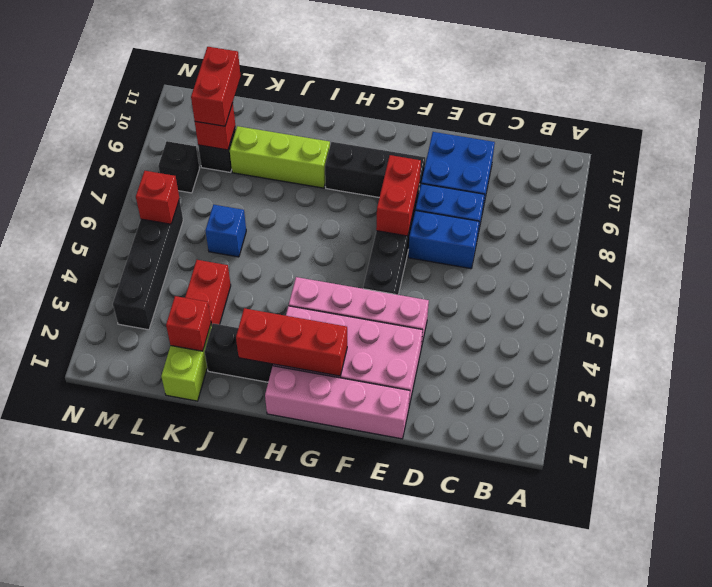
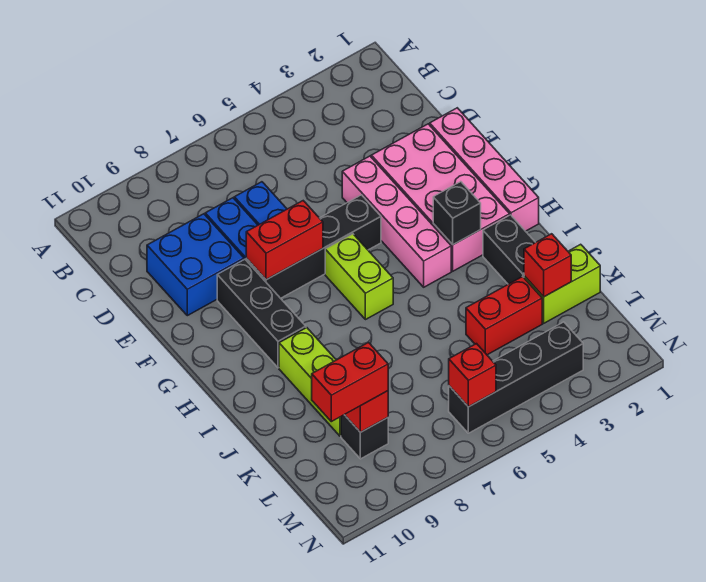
red brick G2:I2 level 2 -> none
none -> lime brick G6:H6 level 1
blue brick K6 level 1 -> none
black brick M8 level 1 -> black brick H3 level 2

